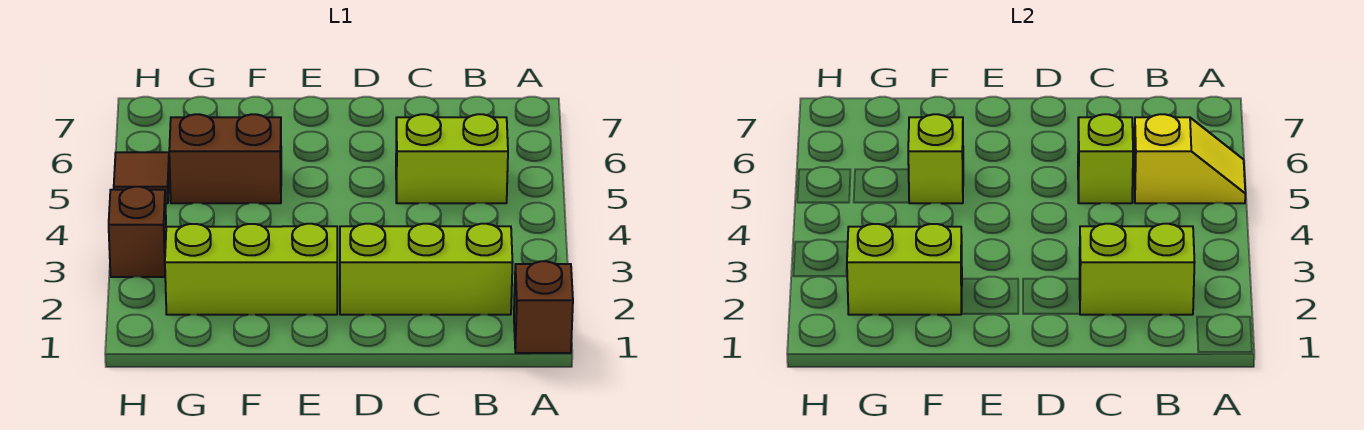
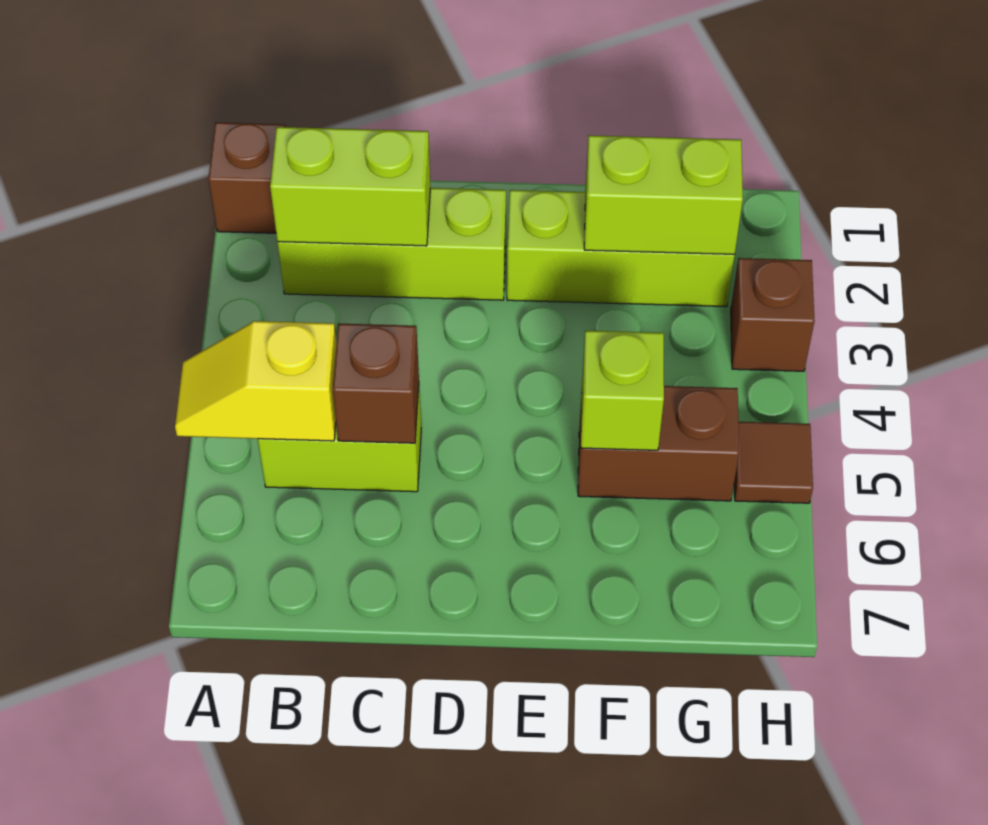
lime brick C5 level 2 -> brown brick C5 level 2

